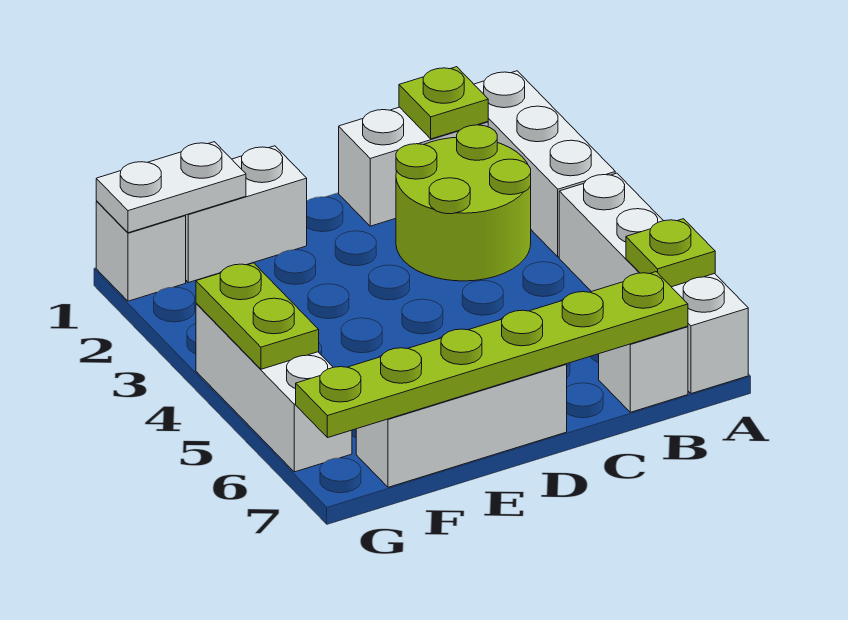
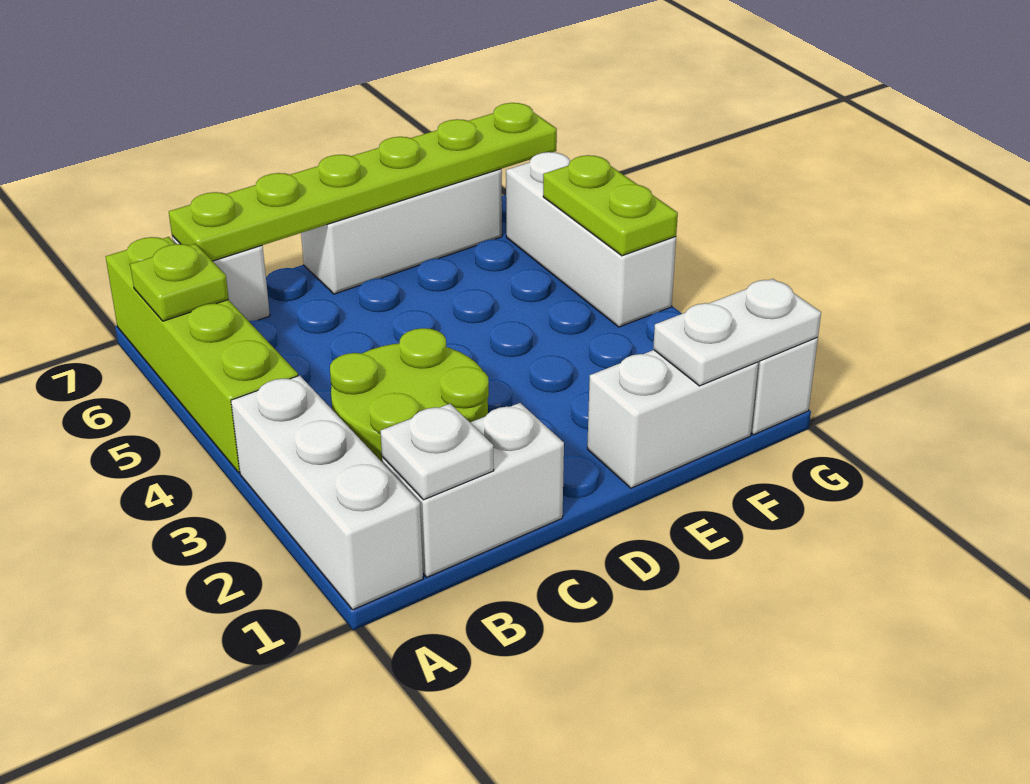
white brick A4:A7 level 1 -> lime brick A4:A7 level 1
lime plate B1 level 2 -> white plate B1 level 2

